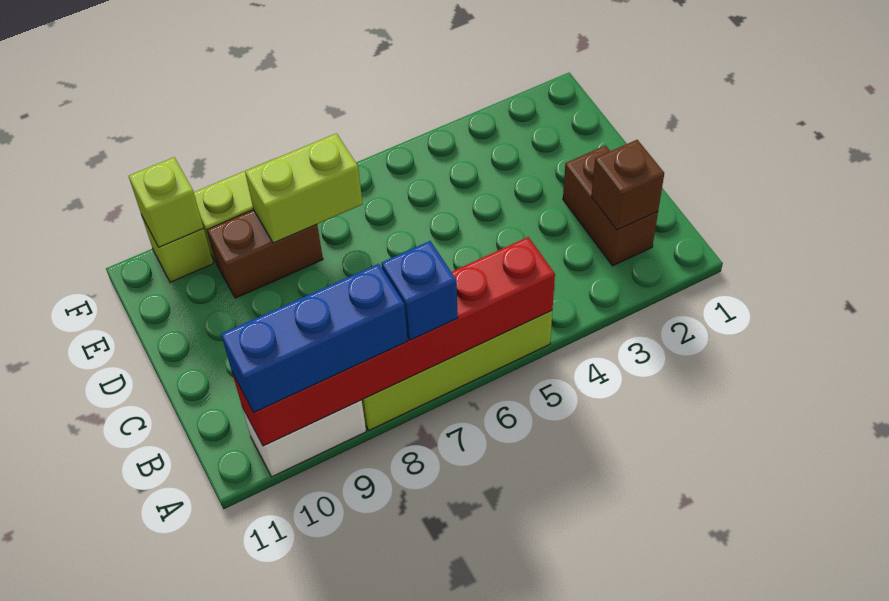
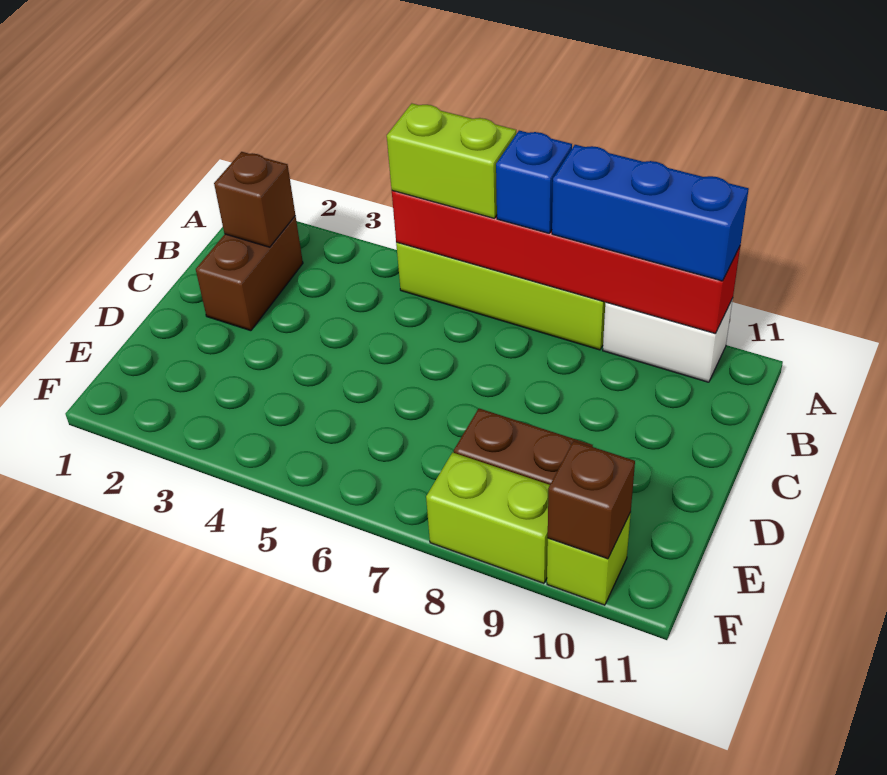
lime brick E7:E8 level 2 -> lime brick A5:A6 level 3
lime brick F10 level 2 -> brown brick F10 level 2

